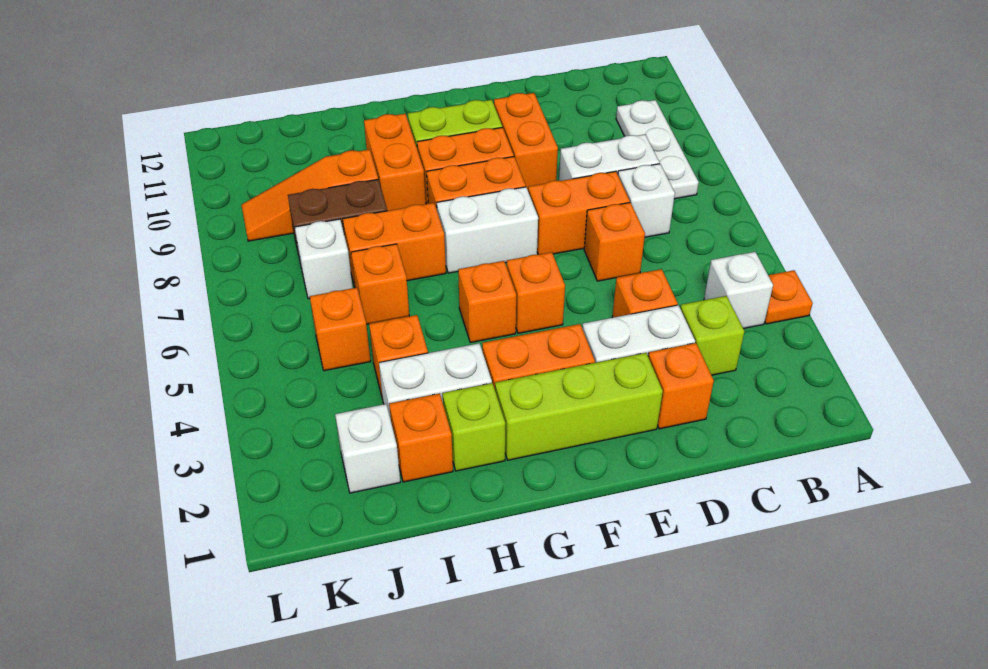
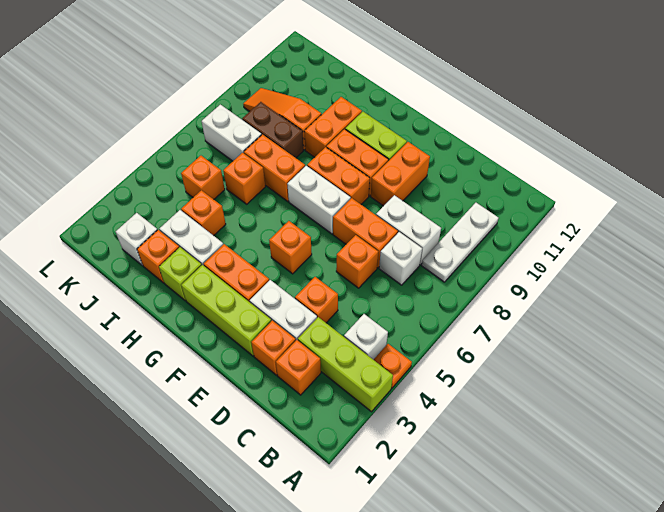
lime brick C3 level 1 -> lime brick A3:C3 level 1
orange brick G5 level 1 -> orange brick C2 level 1
white brick J7 level 1 -> white brick J7:K7 level 1

